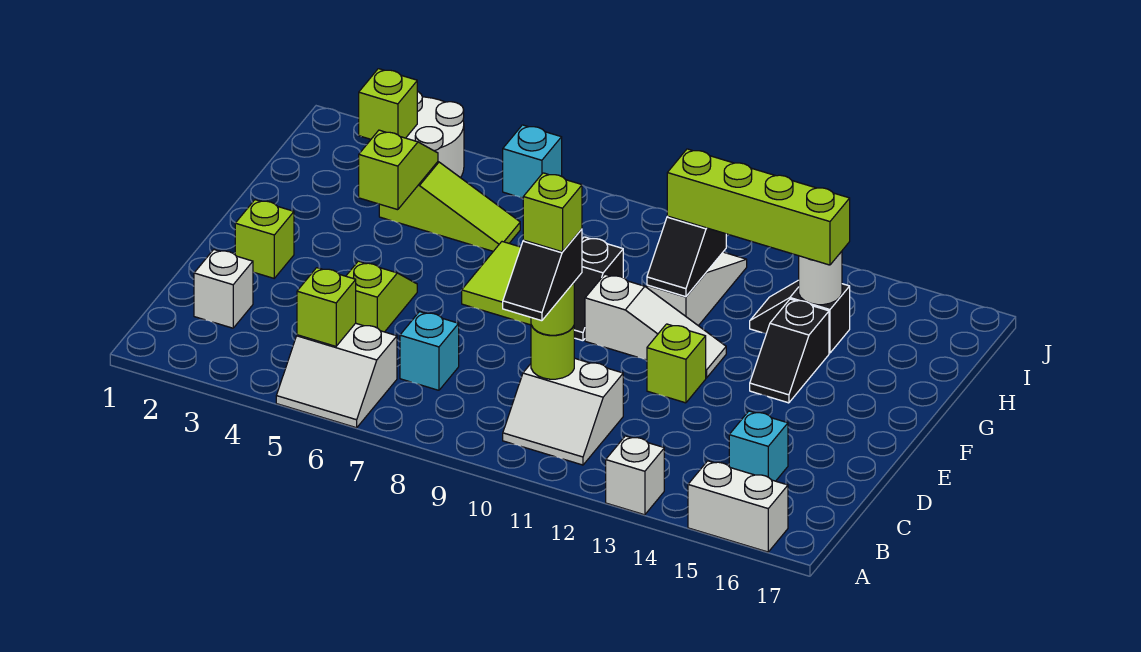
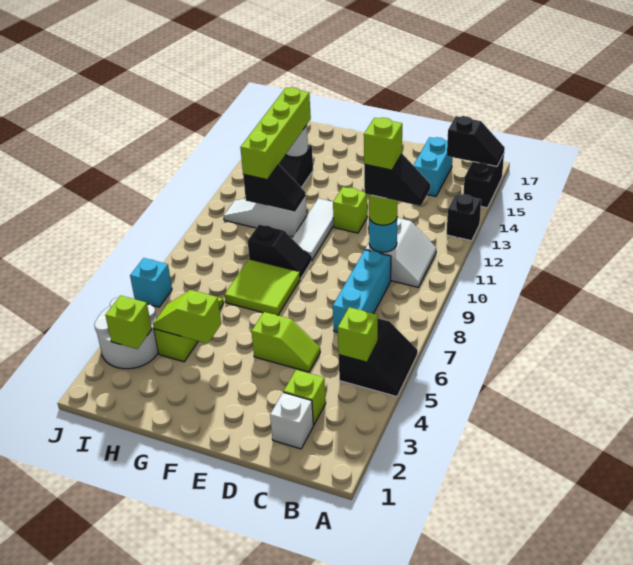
white slope A5:B6 level 1 top B -> black slope A5:B6 level 1 top B
white brick A13 level 1 -> black brick A13 level 1
white brick A15:A16 level 1 -> black brick A15:A16 level 1
cyan brick C7 level 1 -> cyan brick C7:C9 level 1
lime round brick C10 level 2 -> cyan round brick C10 level 2
cyan brick C15 level 1 -> cyan brick C15:C16 level 1
lime slope D5:E5 level 1 top D -> lime slope D5:E5 level 1 top E
lime brick E2 level 1 -> lime brick C3 level 1
white slope F10:F12 level 1 top 10 -> white tile F10:F12 level 1
black slope F14:G14 level 1 top G -> black slope A16:B16 level 2 top B

